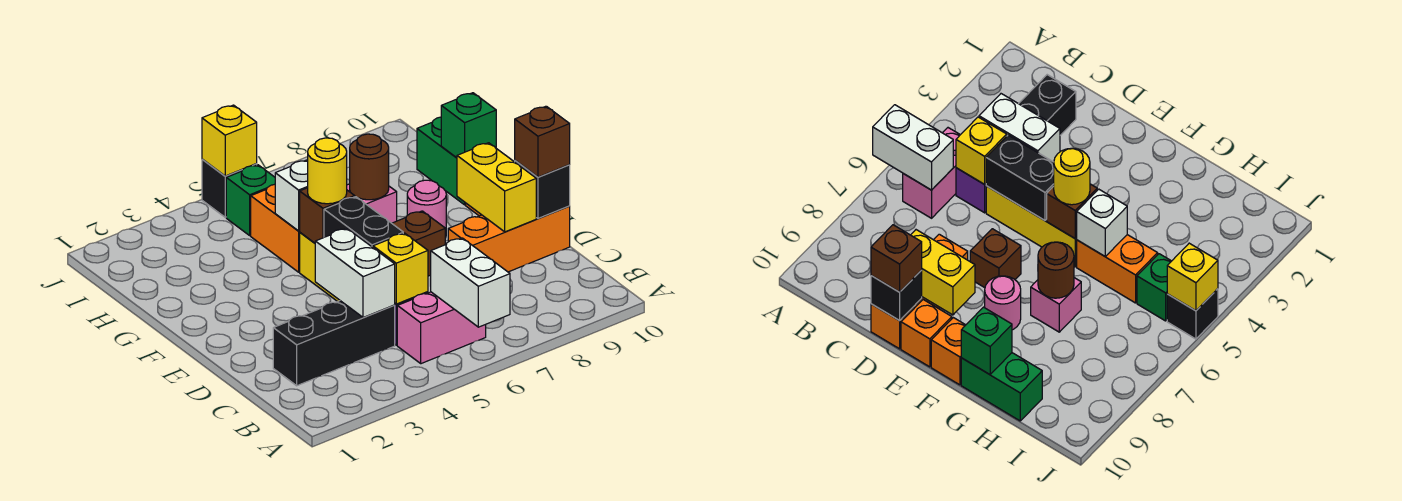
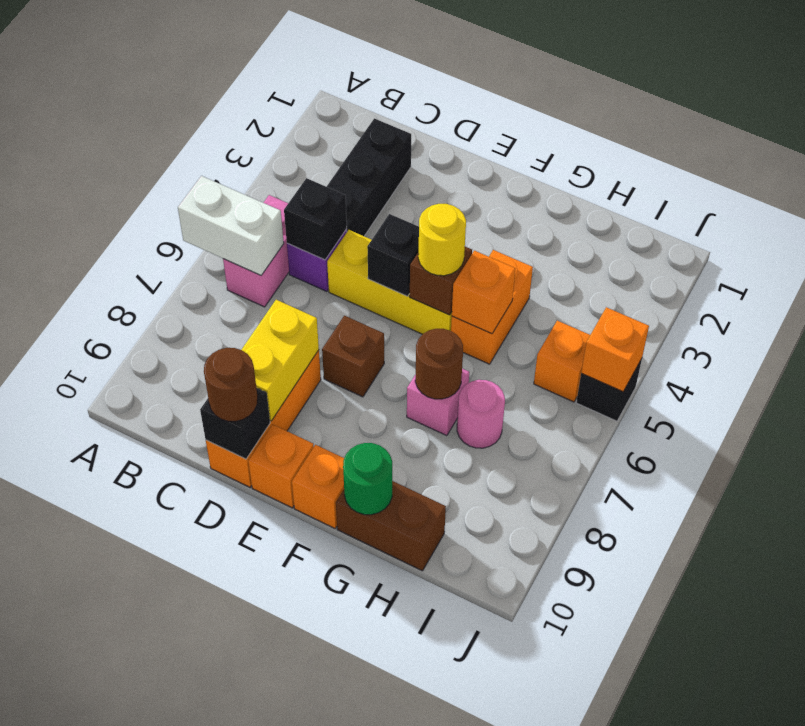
white brick C4:D4 level 2 -> none
yellow brick C5 level 2 -> black brick C5 level 2
black brick D5:E5 level 2 -> black brick E5 level 2
yellow brick D9:E9 level 2 -> yellow brick D8:D9 level 2
brown brick D10 level 3 -> brown round brick D10 level 3
pink round brick F8 level 1 -> pink round brick H7 level 1
orange brick G5:H5 level 1 -> orange brick G4:G5 level 1
white brick G5 level 2 -> orange brick G5 level 2
green brick G10:H10 level 1 -> brown brick G10:H10 level 1
green brick G10 level 2 -> green round brick G10 level 2
green brick I5 level 1 -> orange brick I5 level 1
yellow brick J5 level 2 -> orange brick J5 level 2

